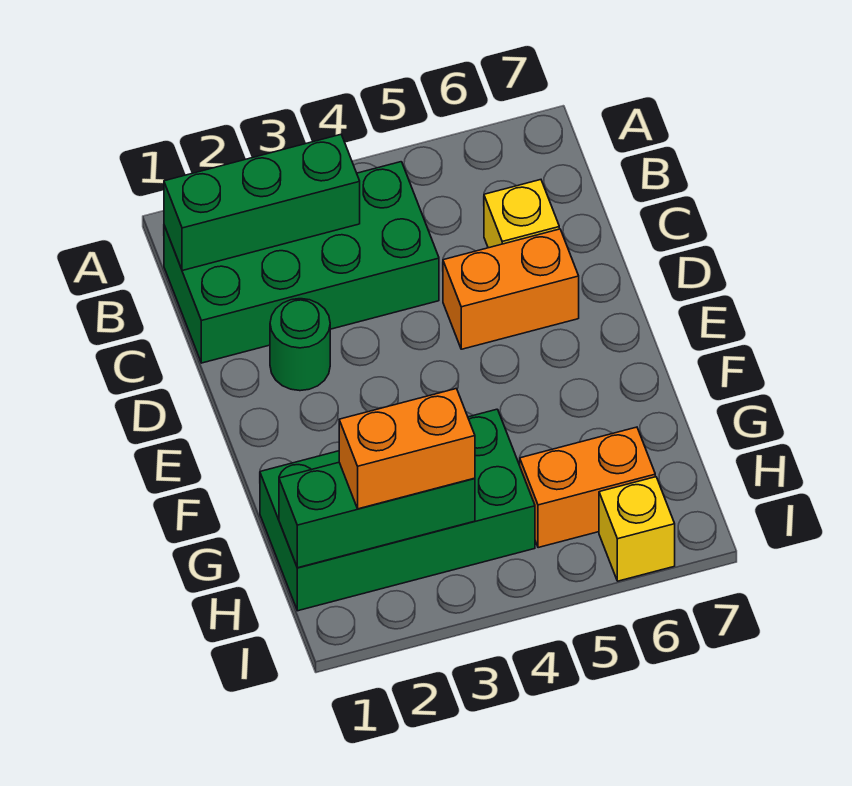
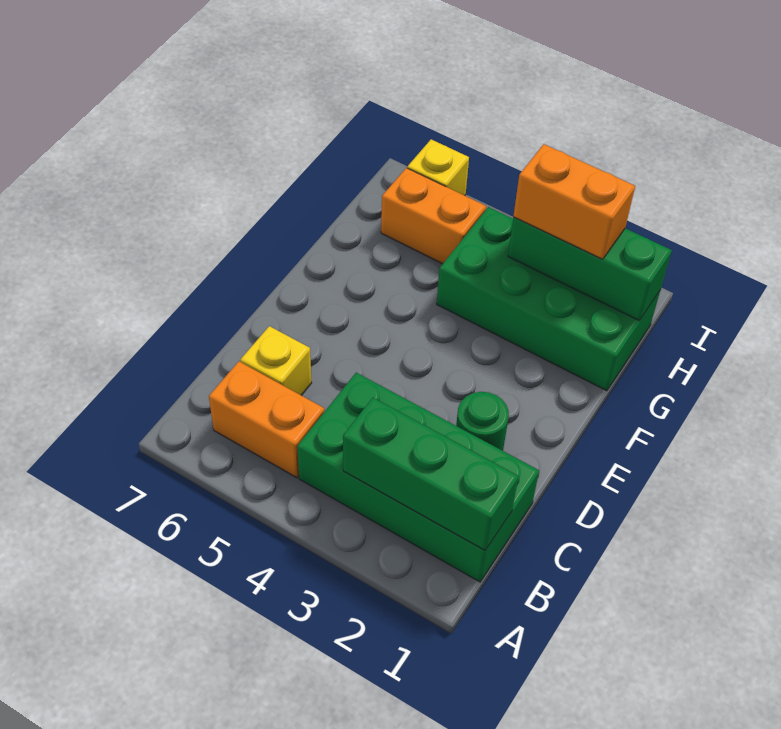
orange brick D5:D6 level 1 -> orange brick B5:B6 level 1

